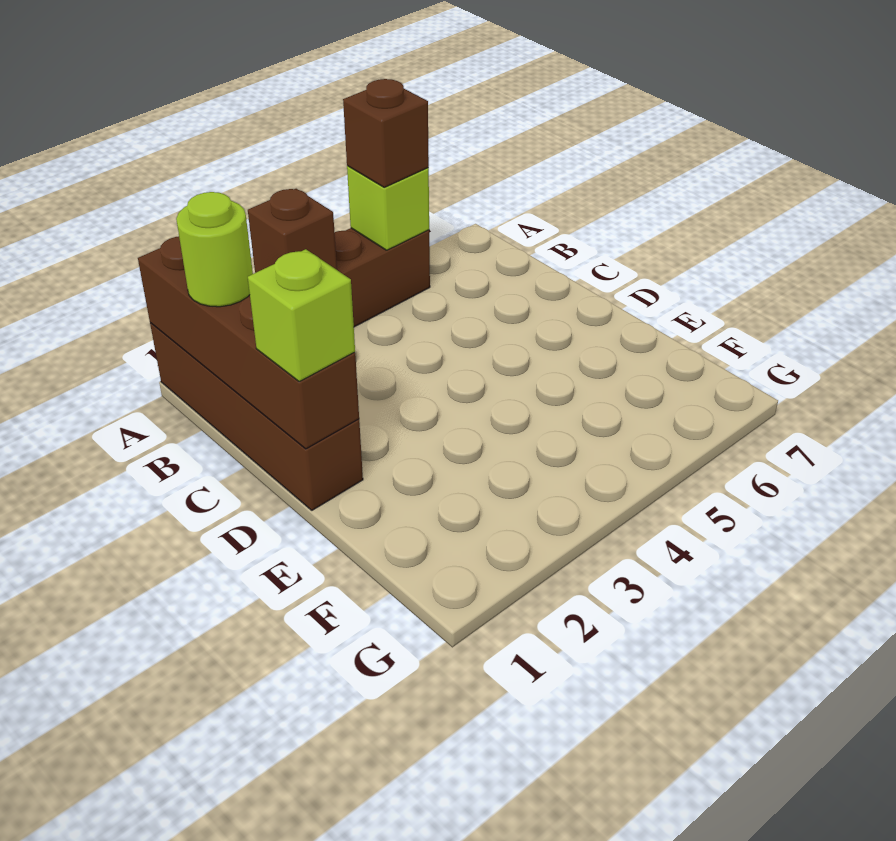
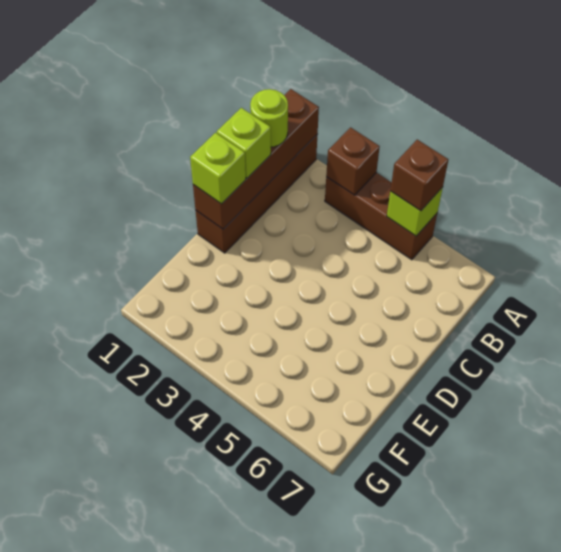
none -> lime brick C1 level 3

